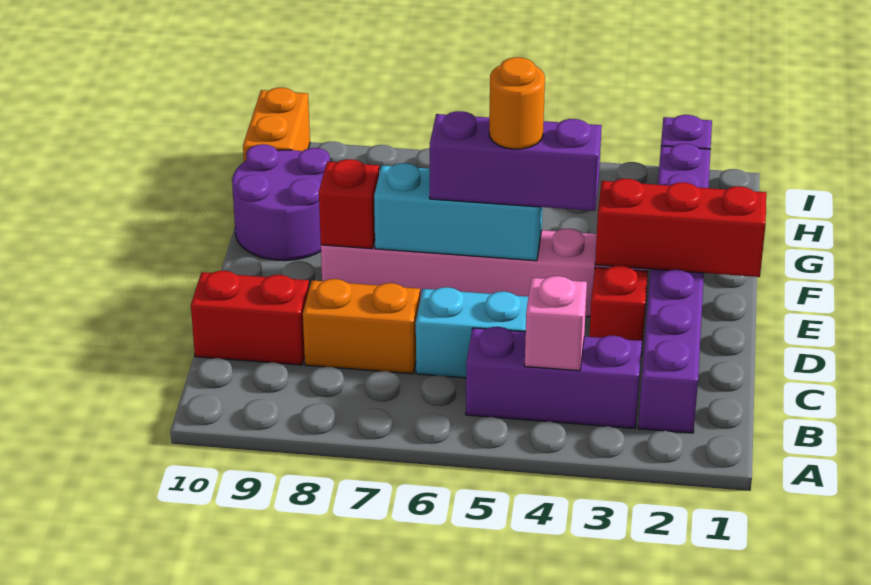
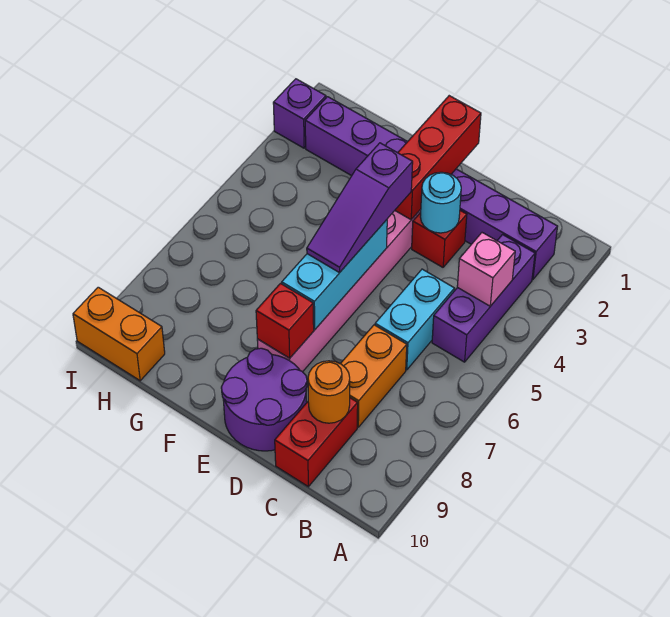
none -> cyan round brick D3 level 2
purple brick E4:E6 level 3 -> purple slope E4:E6 level 3 top 4
orange round brick E5 level 4 -> orange round brick C9 level 2
purple round brick F9:G10 level 1 -> purple round brick D9:E10 level 1

